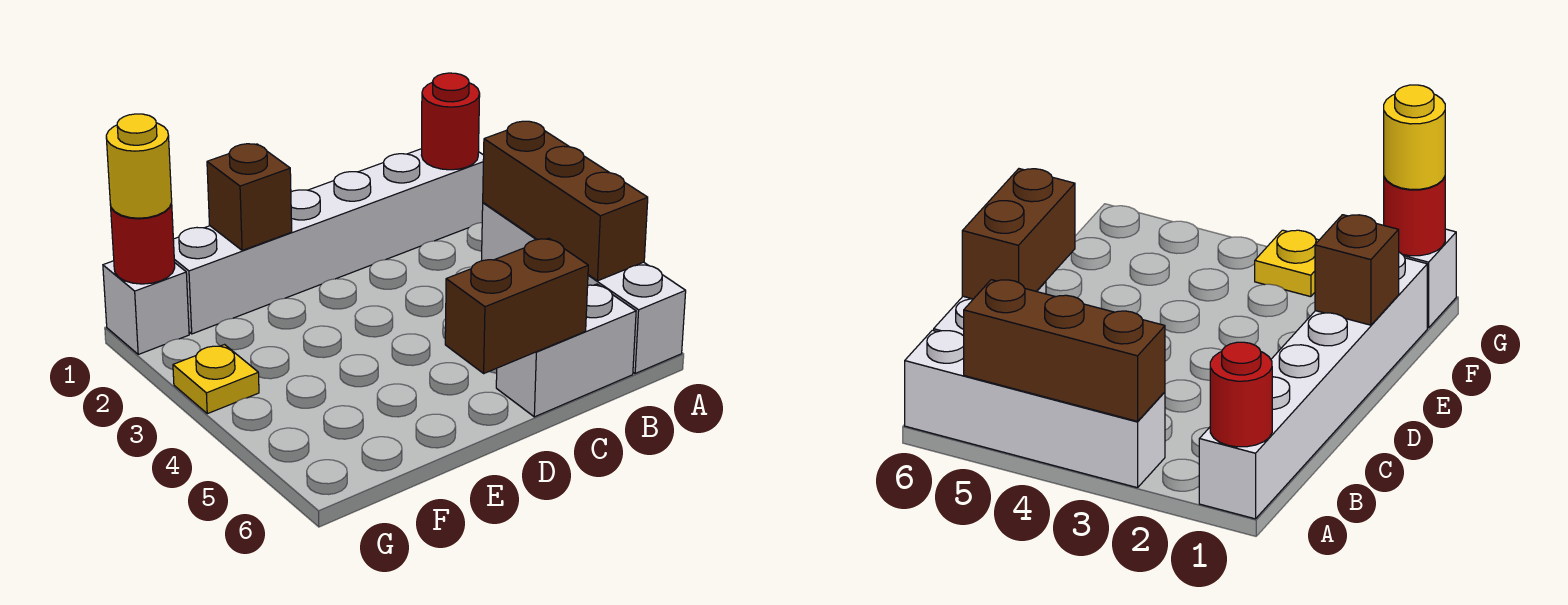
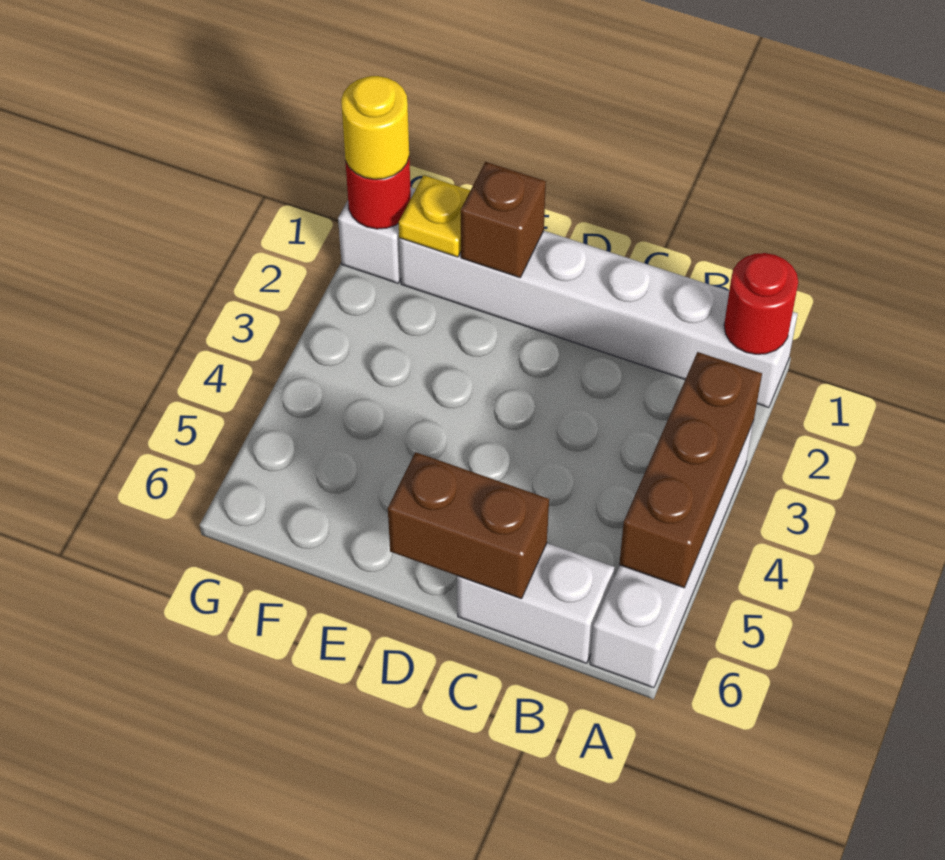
yellow plate G3 level 1 -> yellow plate F1 level 2

